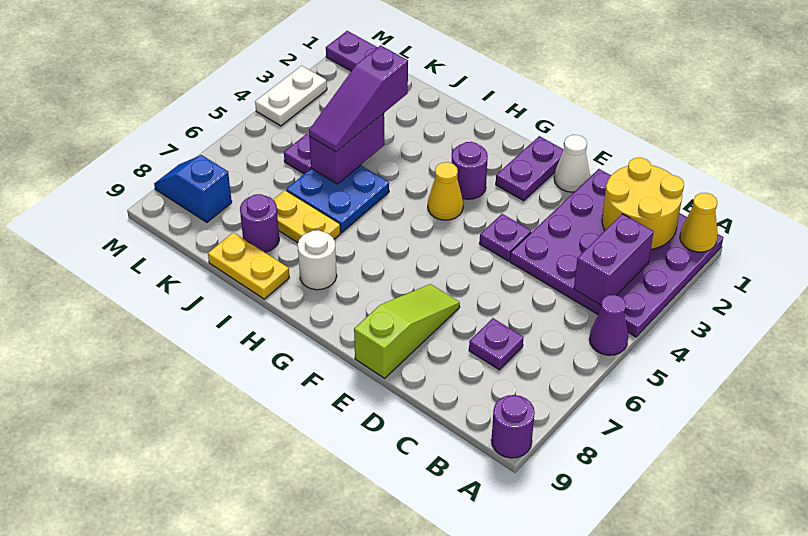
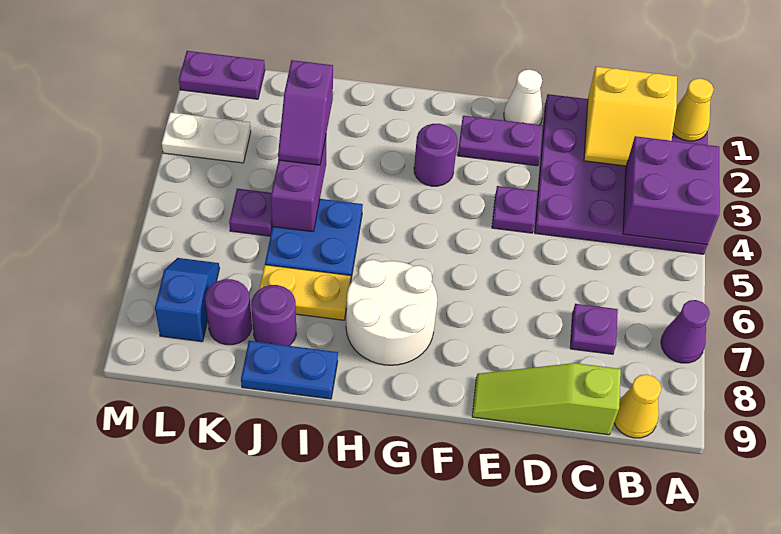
purple cone A5 level 1 -> purple cone A7 level 1
purple round brick A9 level 1 -> purple round brick K8 level 1
yellow round brick B1:C2 level 2 -> yellow slope B1:C2 level 2 top 1
purple brick B3:B4 level 2 -> purple brick A3:B4 level 2
lime slope E7:E9 level 1 top 9 -> lime slope C9:E9 level 1 top C
purple plate F1:F2 level 1 -> purple plate E2:F2 level 1
yellow cone G4 level 1 -> yellow cone B9 level 1
white round brick H8 level 1 -> white round brick G7:H8 level 1
yellow plate I9:J9 level 1 -> blue plate I9:J9 level 1
purple slope J3:J5 level 3 top 3 -> purple slope J3:J4 level 3 top 3
blue slope L8:M8 level 1 top L -> blue slope L7:L8 level 1 top 8
white plate M3:M4 level 1 -> white plate L3:M3 level 1

